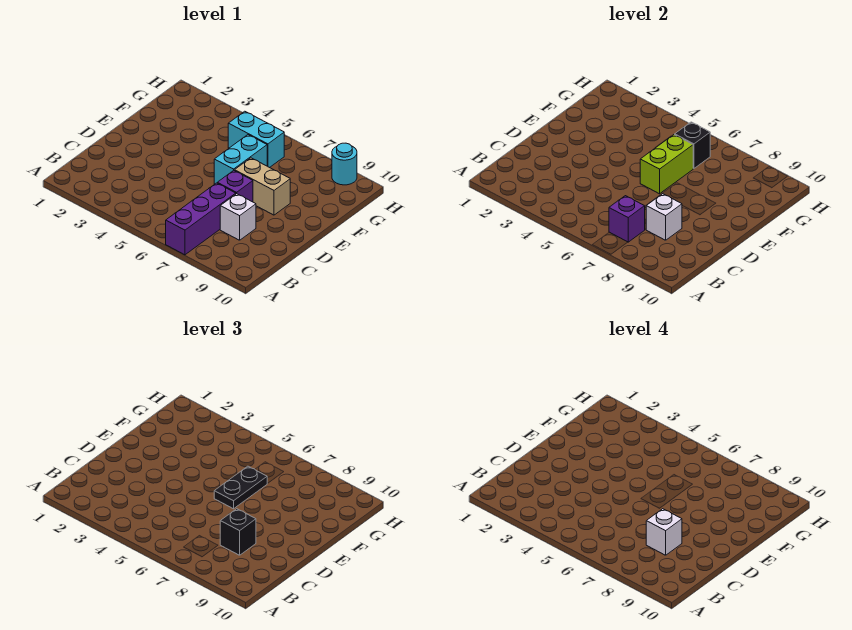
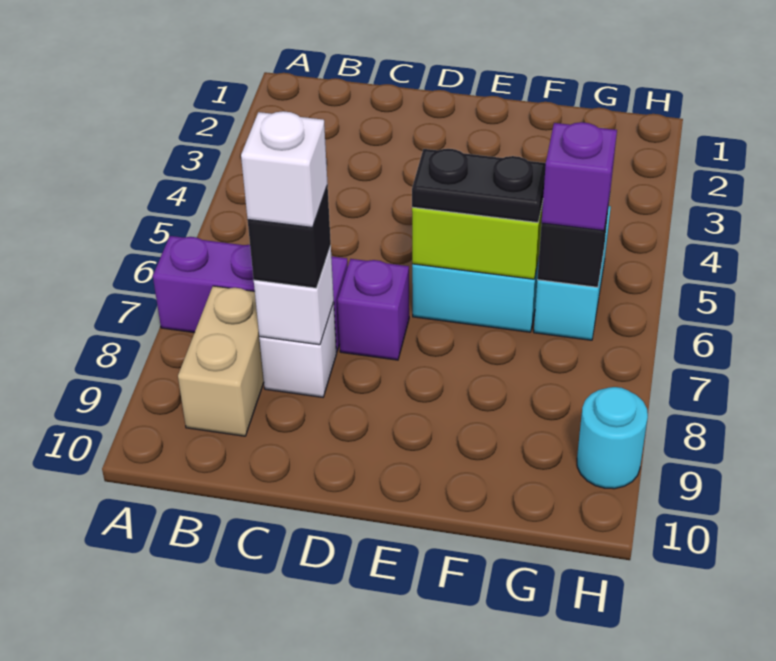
purple brick B7 level 2 -> purple brick G6 level 3
tan brick E7:E8 level 1 -> tan brick B8:B9 level 1

